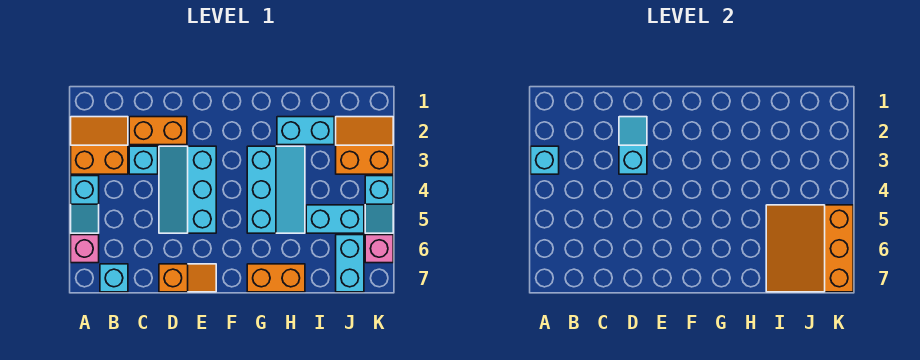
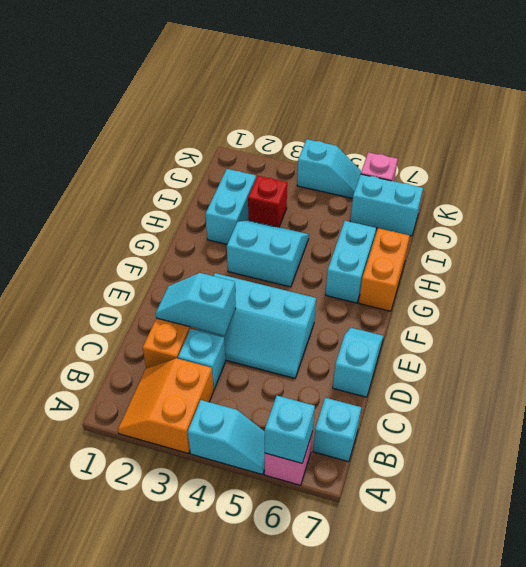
cyan brick A3 level 2 -> cyan brick A6 level 2
orange slope D7:E7 level 1 top D -> cyan slope D7:E7 level 1 top D
cyan slope G3:H5 level 1 top G -> cyan slope G3:H4 level 1 top G
none -> red brick I3 level 1
cyan brick I5:J5 level 1 -> cyan brick G6:H6 level 1
orange slope I5:K7 level 2 top K -> none
orange slope J2:K3 level 1 top 3 -> none

